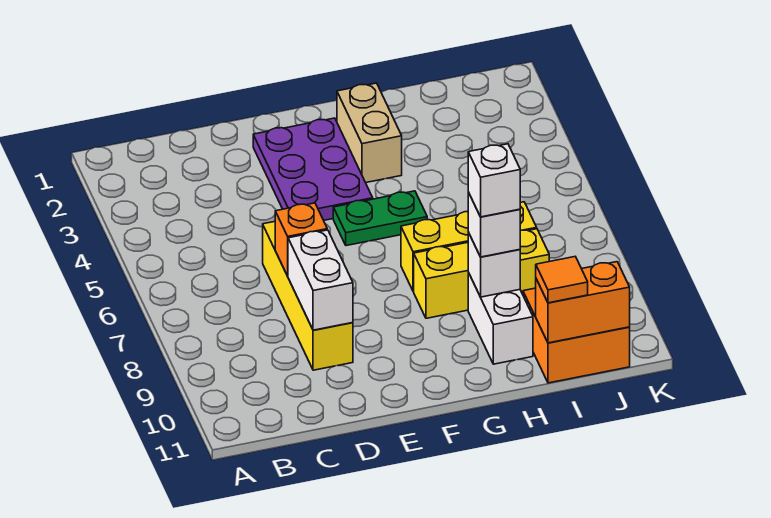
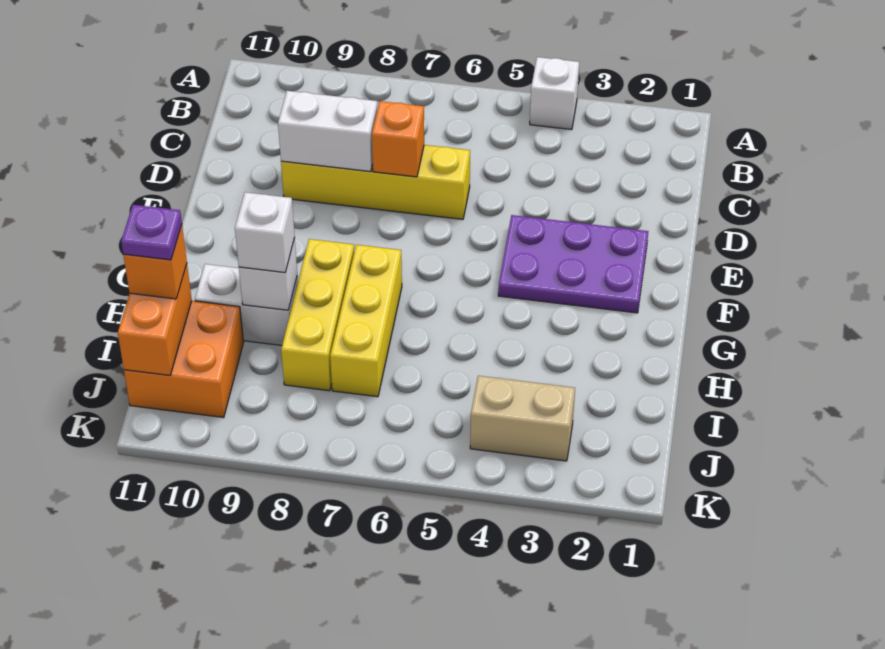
green plate F5:G5 level 1 -> none
tan brick G2:G3 level 1 -> tan brick J3:J4 level 1
white brick H9 level 4 -> white brick A4 level 1
orange tile I11 level 3 -> orange brick I11 level 3
none -> purple plate I11 level 4

